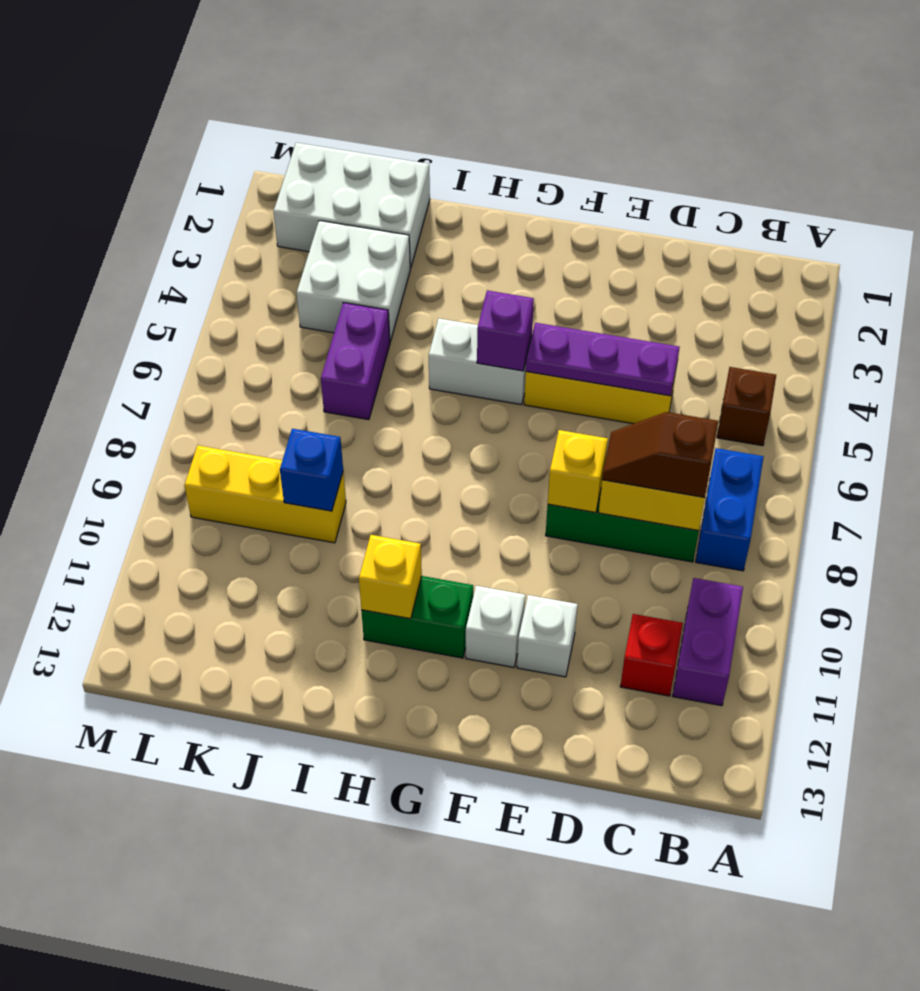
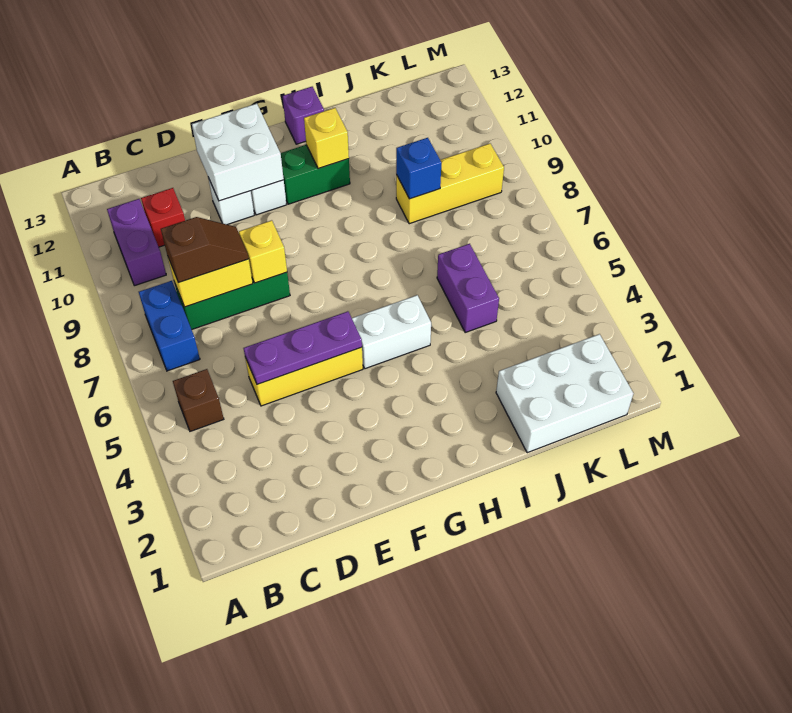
purple brick G5 level 2 -> purple brick H13 level 1
white brick J3:K4 level 1 -> white brick E11:F12 level 2

